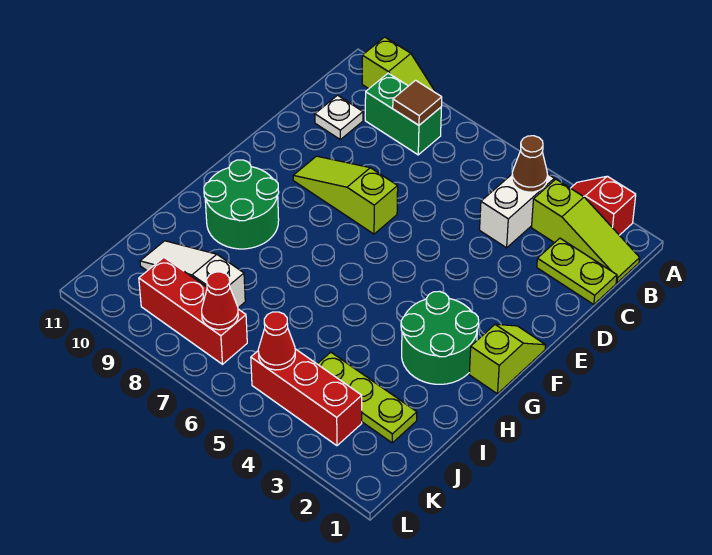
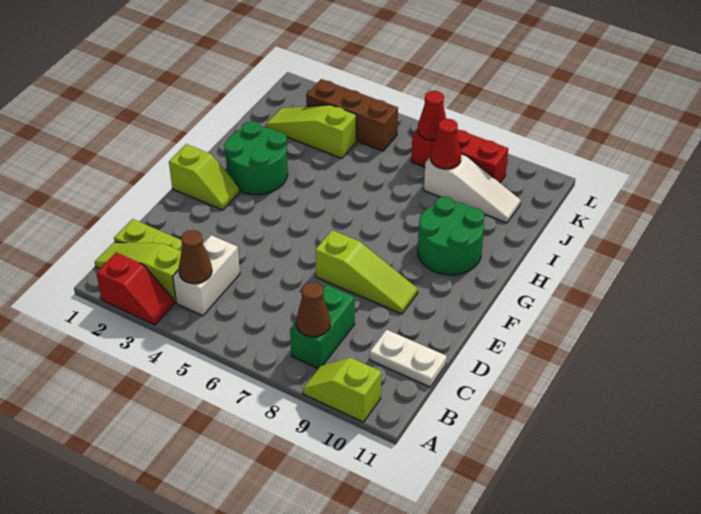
green brick B8:B9 level 1 -> green brick B8:C8 level 1
brown tile B8 level 2 -> brown cone B8 level 2
white plate C10 level 1 -> white plate C10:C11 level 1
lime slope F1:G1 level 1 top G -> lime slope F1:F2 level 1 top 1
lime plate J2:J4 level 1 -> lime slope J2:J4 level 1 top 4
red brick K3:K5 level 1 -> brown brick K3:K5 level 1
red cone K5 level 2 -> red cone J8 level 2

